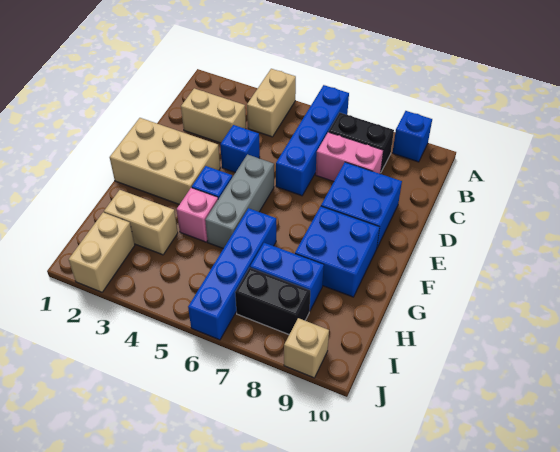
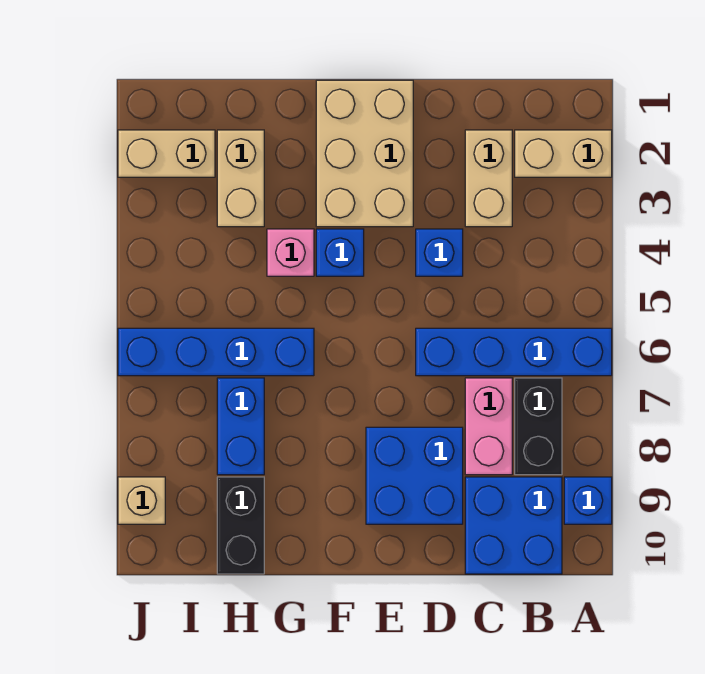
tan brick A4:B4 level 1 -> tan brick A2:B2 level 1
grey brick E5:G5 level 1 -> none
blue brick F8:G9 level 1 -> blue brick B9:C10 level 1
black brick I7:I8 level 1 -> black brick H9:H10 level 1

